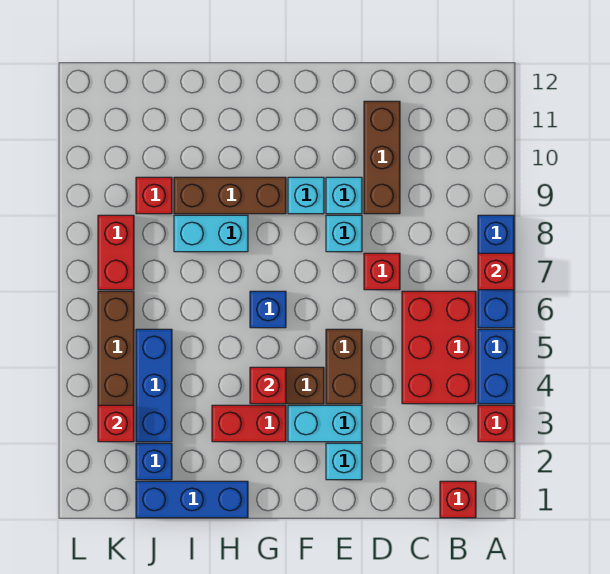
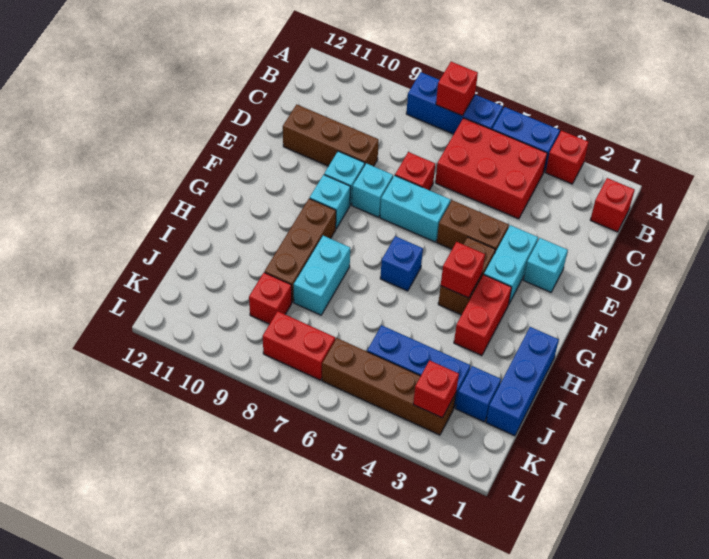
none -> cyan brick E6:E7 level 1

